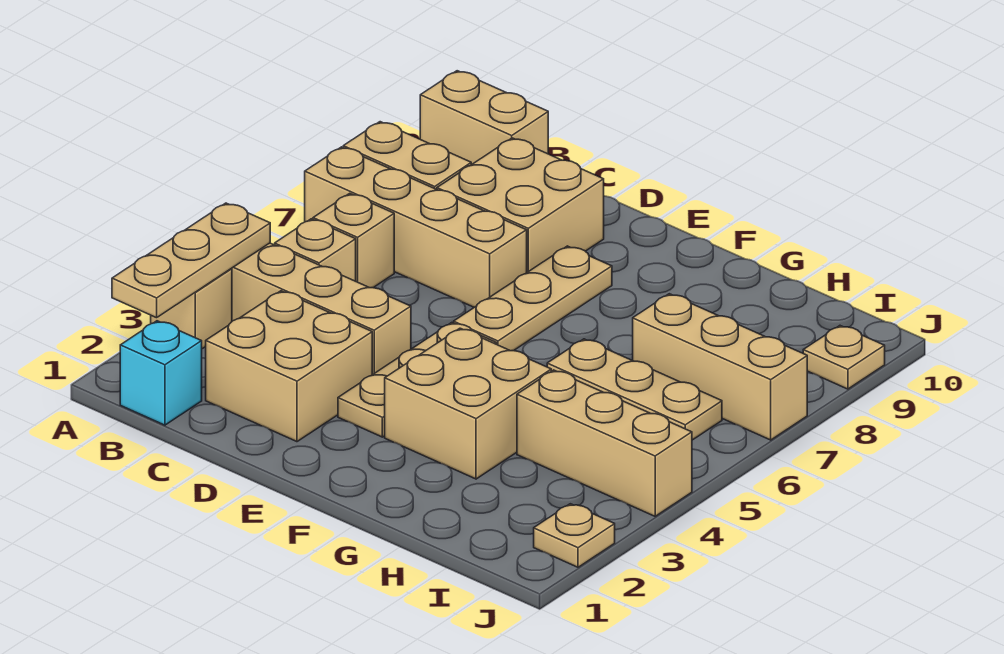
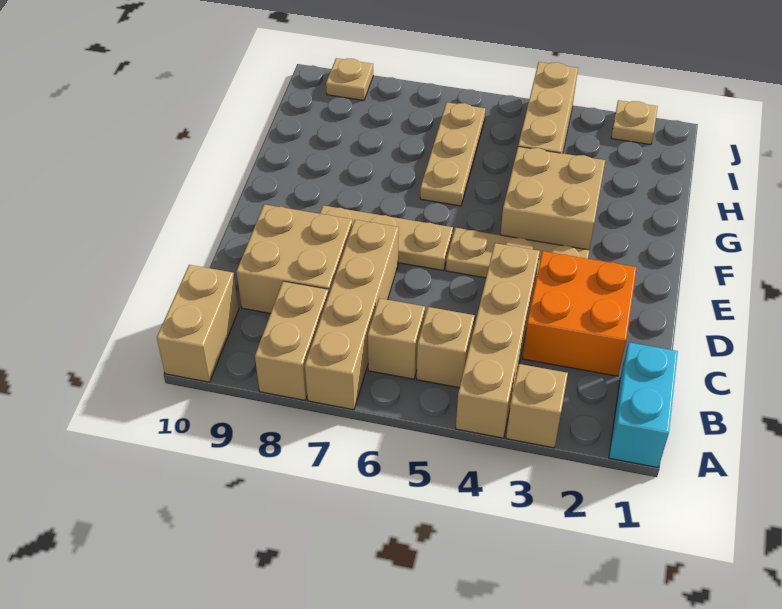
tan plate A2:A4 level 2 -> none
cyan brick B1 level 1 -> cyan brick A1:B1 level 1
tan brick C2:D3 level 1 -> orange brick C2:D3 level 1
tan brick H7:J7 level 1 -> none

